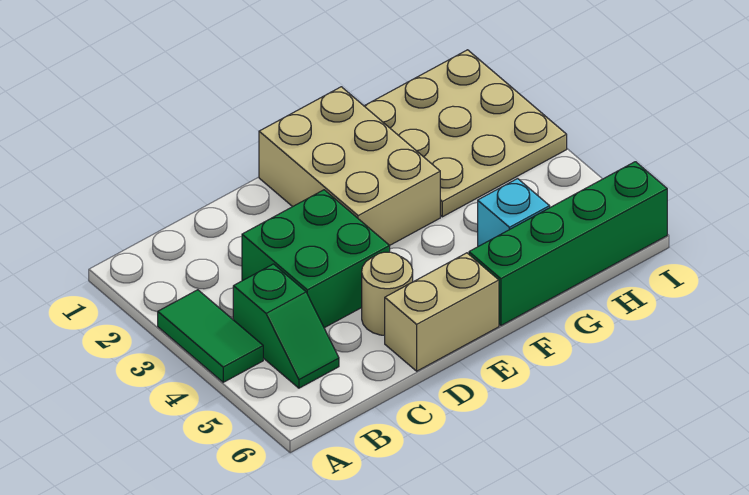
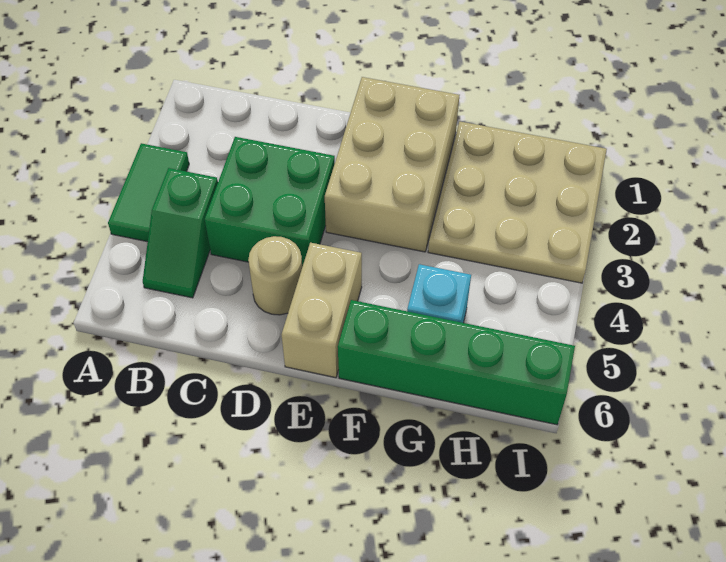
tan brick D6:E6 level 1 -> tan brick E5:E6 level 1

